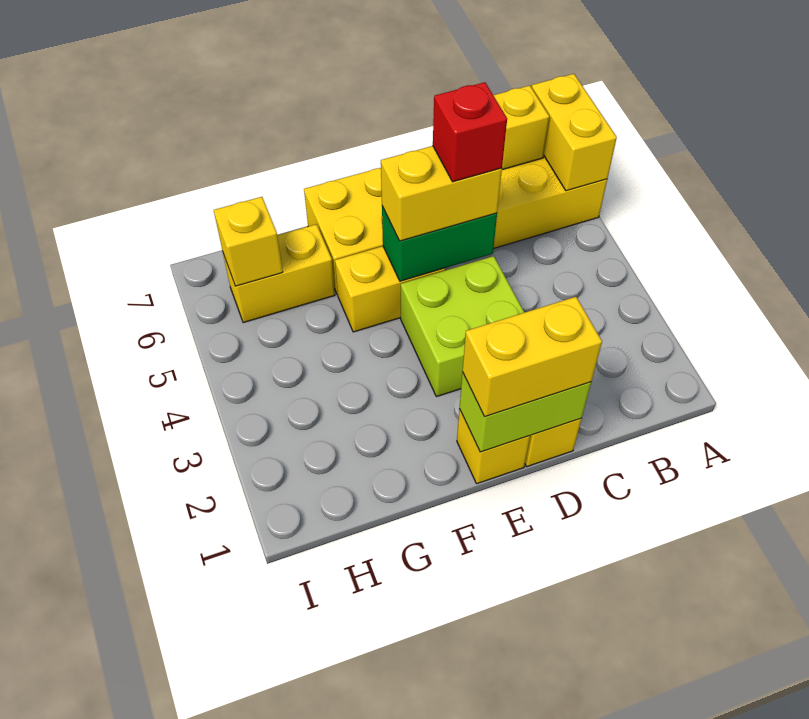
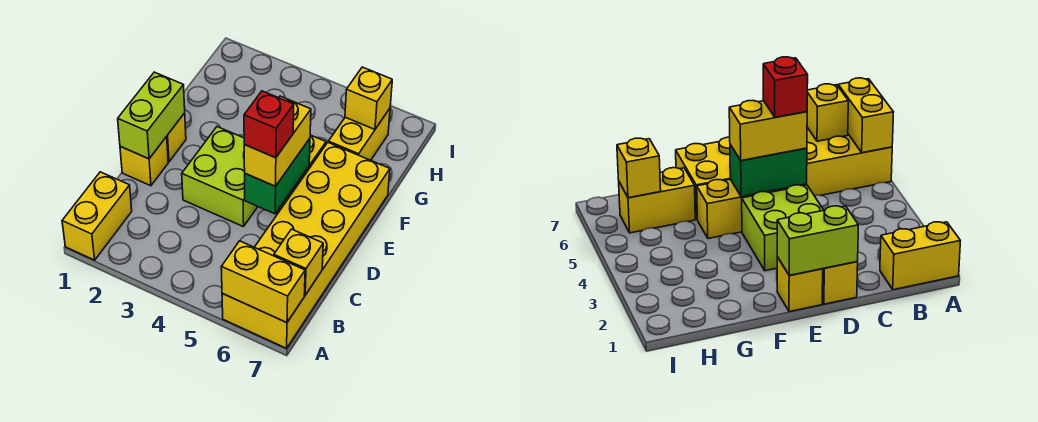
yellow brick D1:E1 level 3 -> yellow brick A1:B1 level 1

